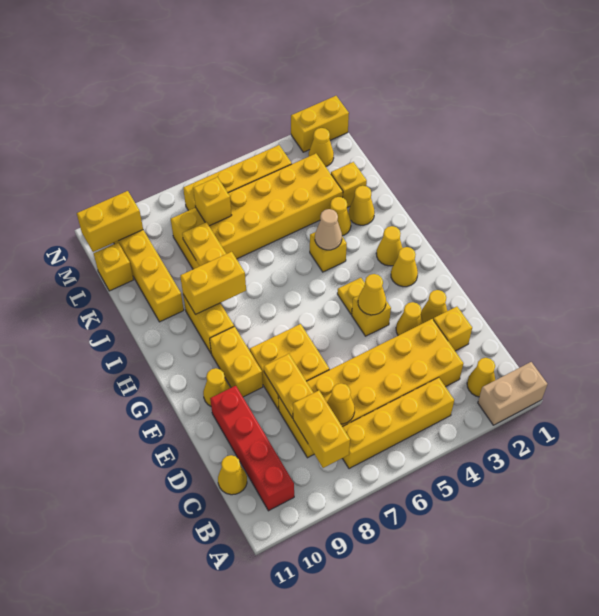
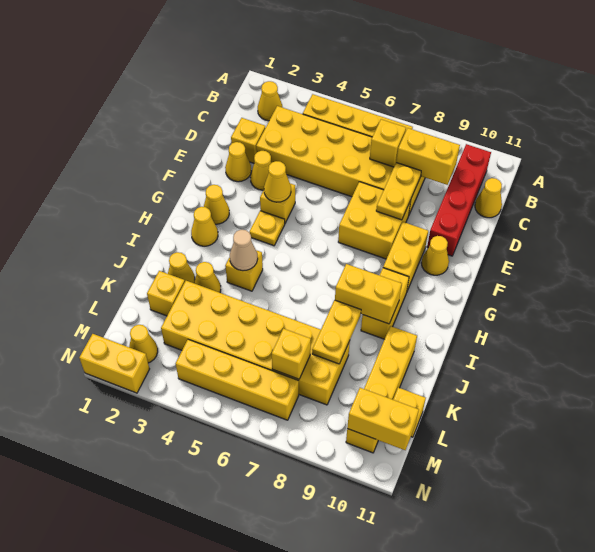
tan brick A1:A2 level 1 -> none
yellow brick B8:C8 level 2 -> yellow brick C8:C9 level 2
yellow cone C7 level 2 -> yellow brick C7 level 2

